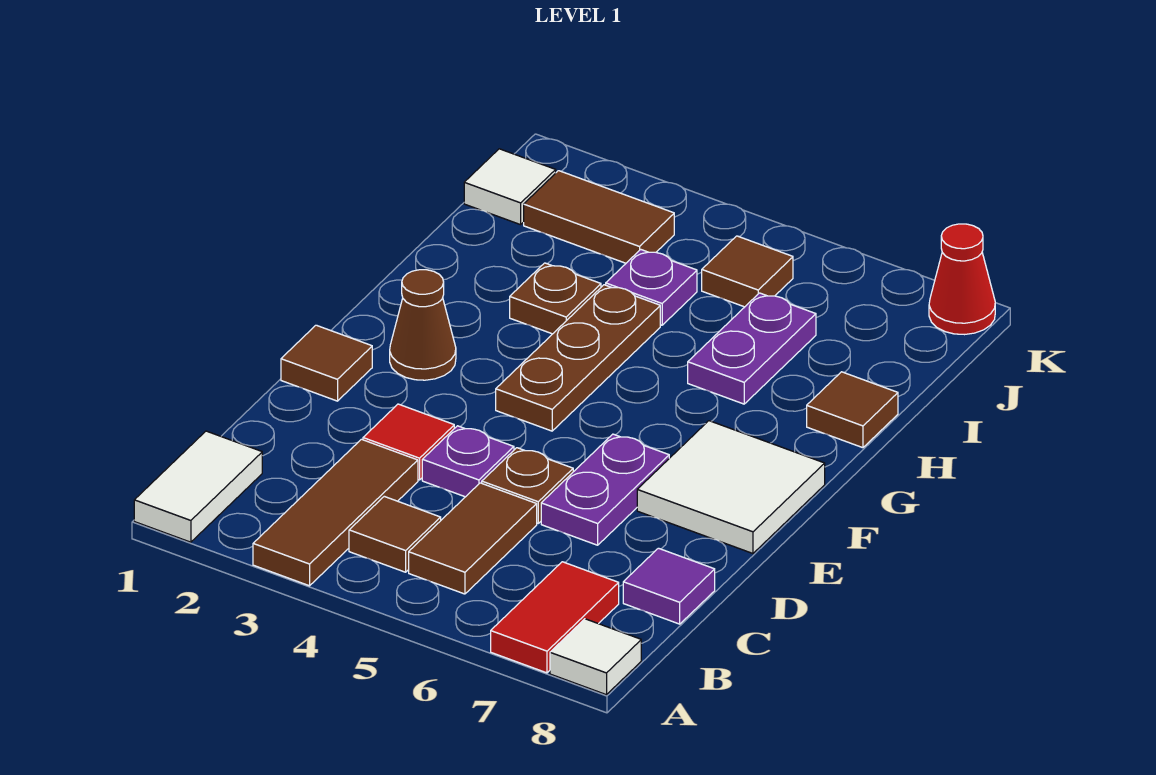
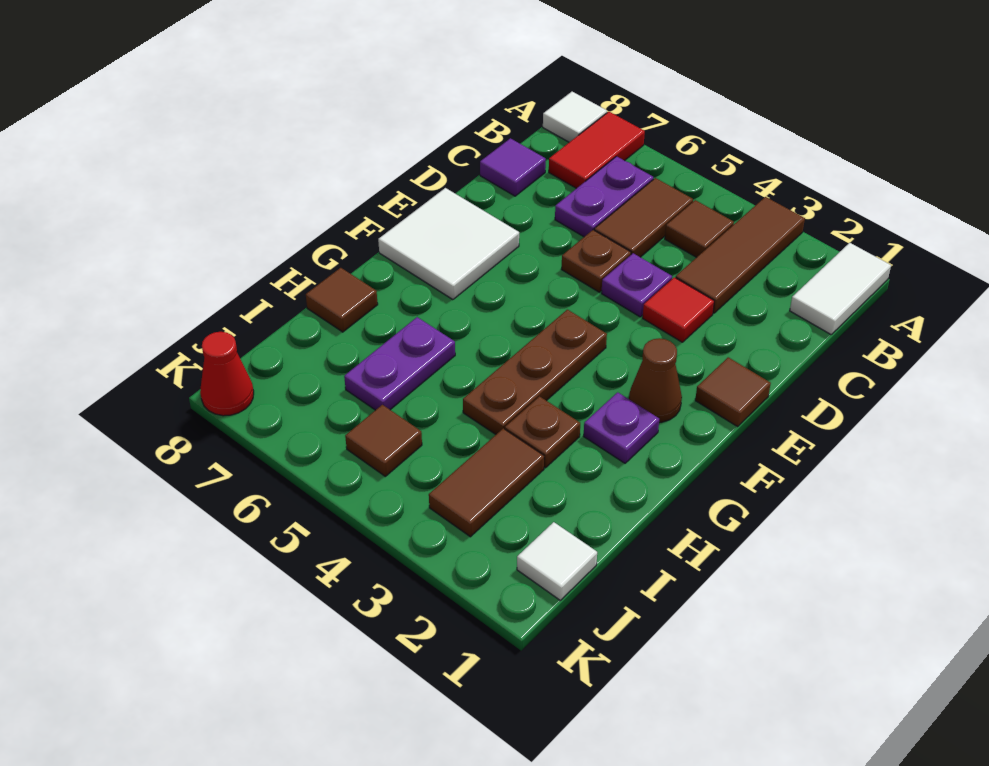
purple plate D6:E6 level 1 -> purple plate B6:C6 level 1
purple plate I4 level 1 -> purple plate G2 level 1
brown tile J2:J3 level 1 -> brown tile I3:J3 level 1

